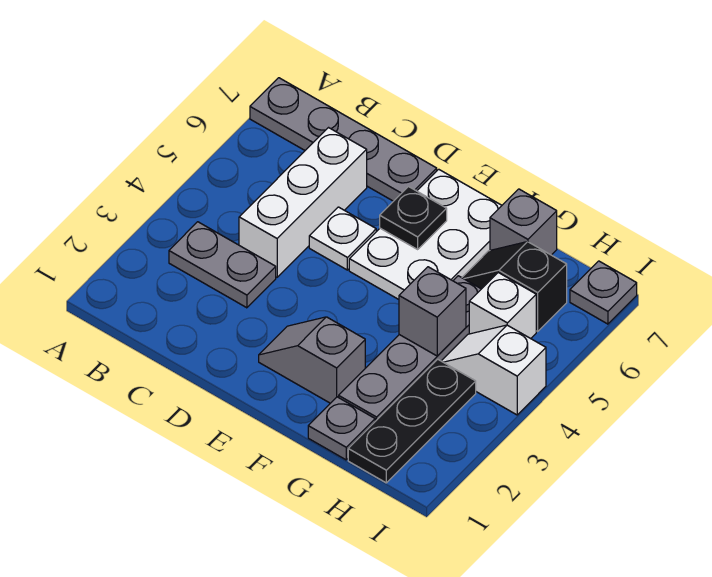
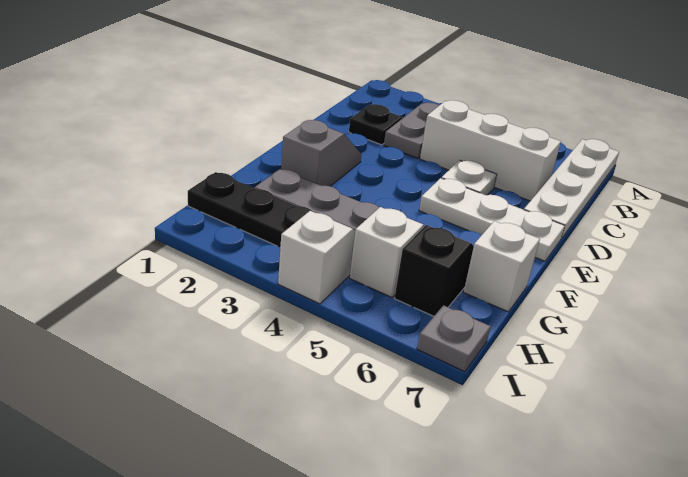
grey plate A7:D7 level 1 -> white plate A7:D7 level 1
white plate E5:F7 level 1 -> white plate E5:E7 level 1
black plate E6 level 2 -> black plate C2 level 1
grey plate G1 level 1 -> none
grey brick G4 level 2 -> none
grey brick G7 level 1 -> white brick G7 level 1

